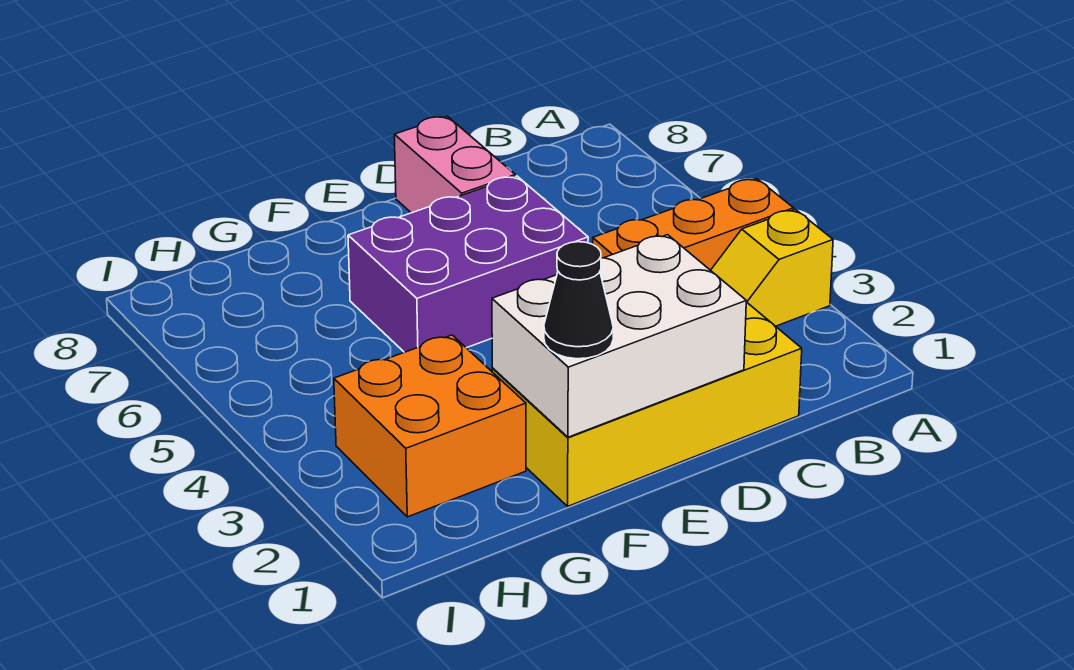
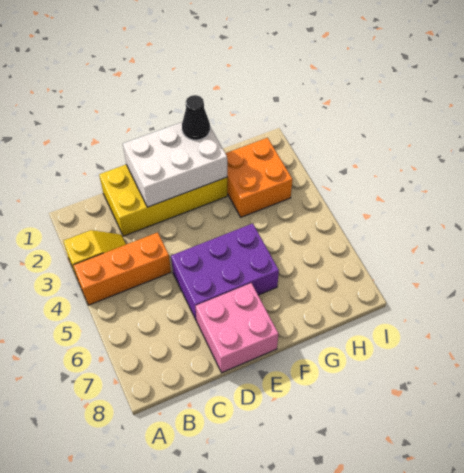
pink brick D7:D8 level 1 -> pink brick D7:E8 level 1

